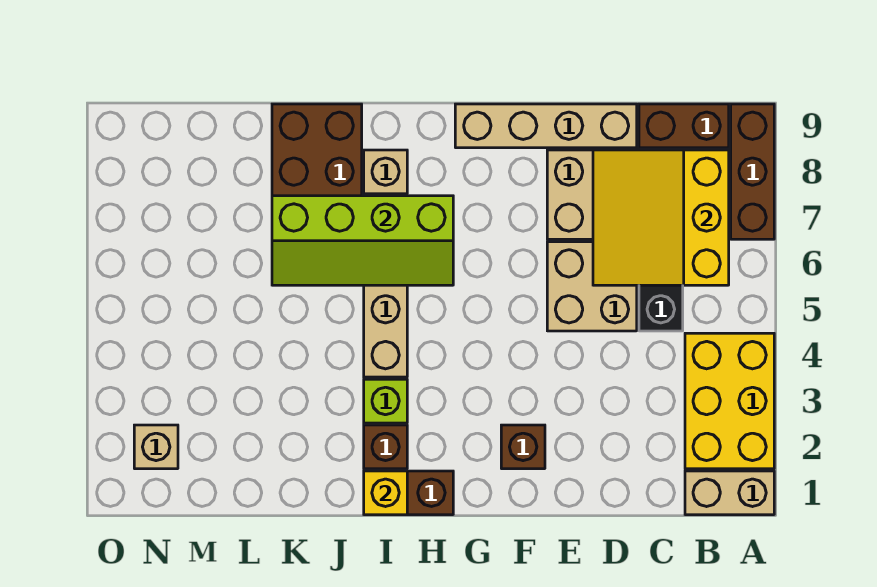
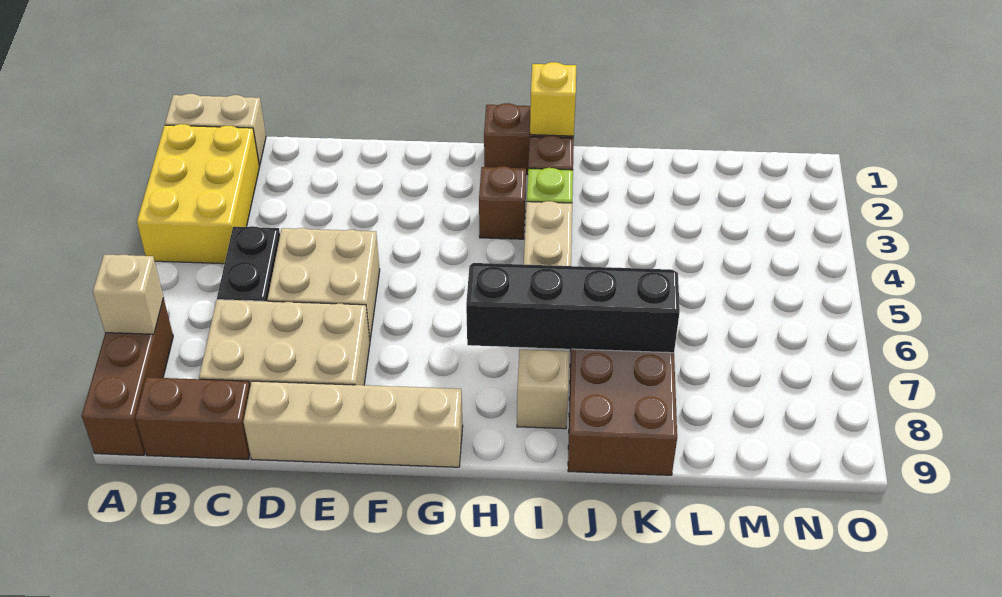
yellow slope B6:D8 level 2 top B -> none
brown brick F2 level 1 -> brown brick H3 level 1
lime slope H6:K7 level 2 top 7 -> black slope H6:K7 level 2 top 7
tan brick N2 level 1 -> tan brick A7 level 2

